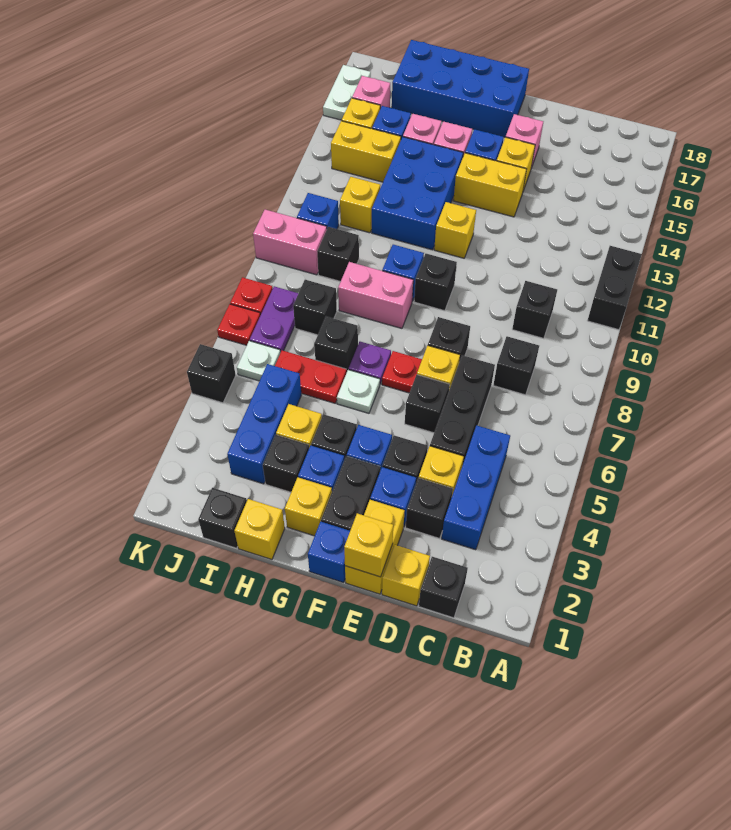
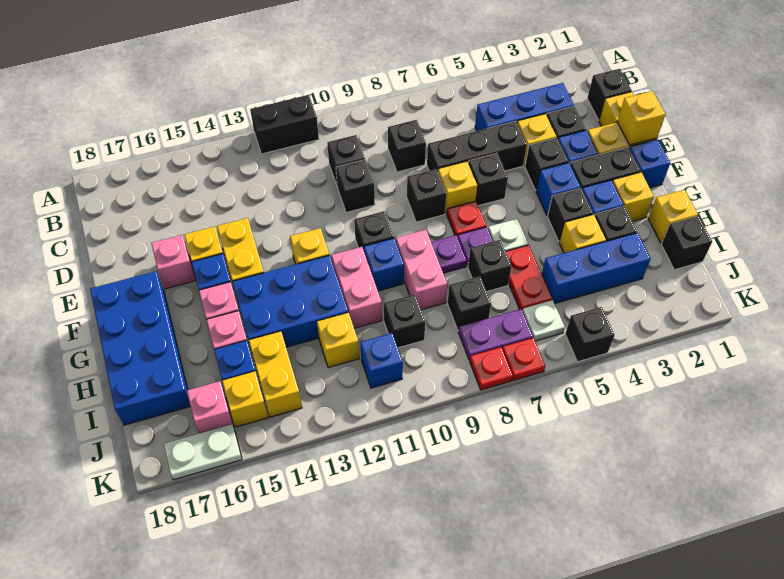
none -> black brick D10 level 1
none -> purple plate G8 level 1
pink brick J10:K10 level 1 -> pink brick G11:H11 level 1

